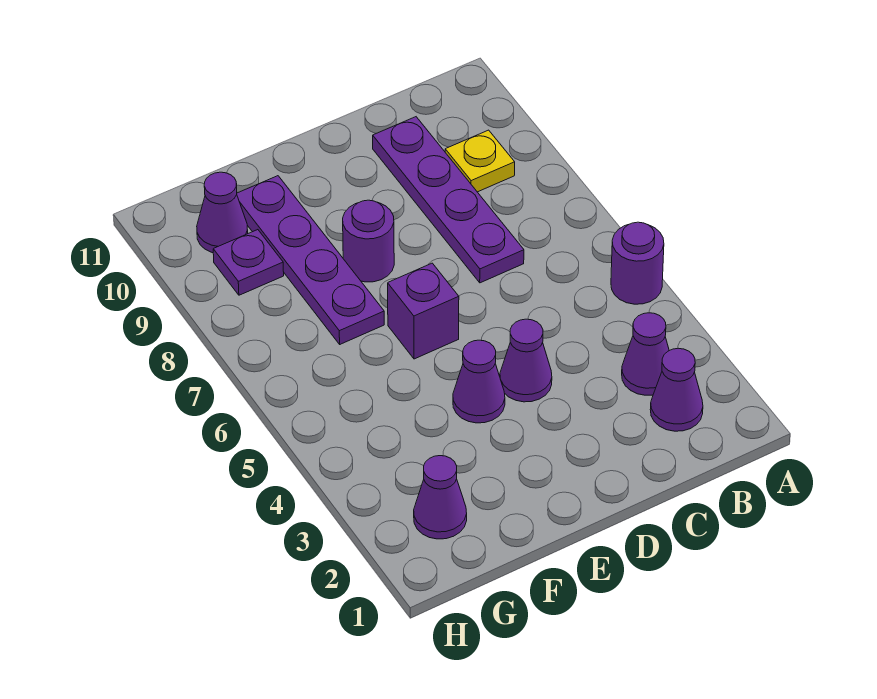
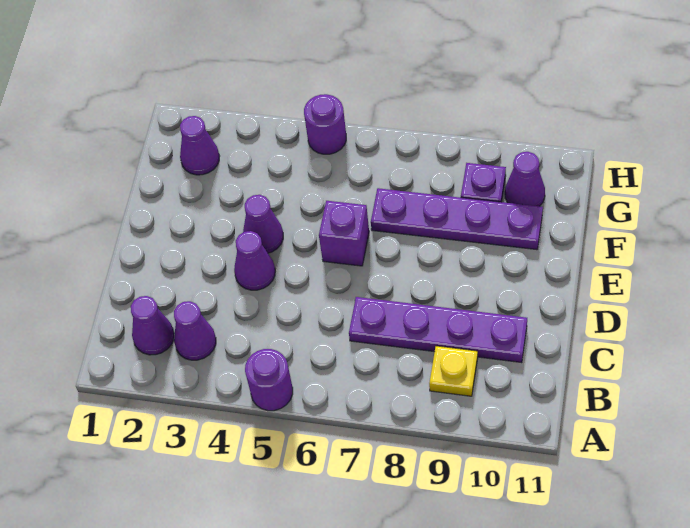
purple round brick E8 level 1 -> purple round brick H5 level 1

